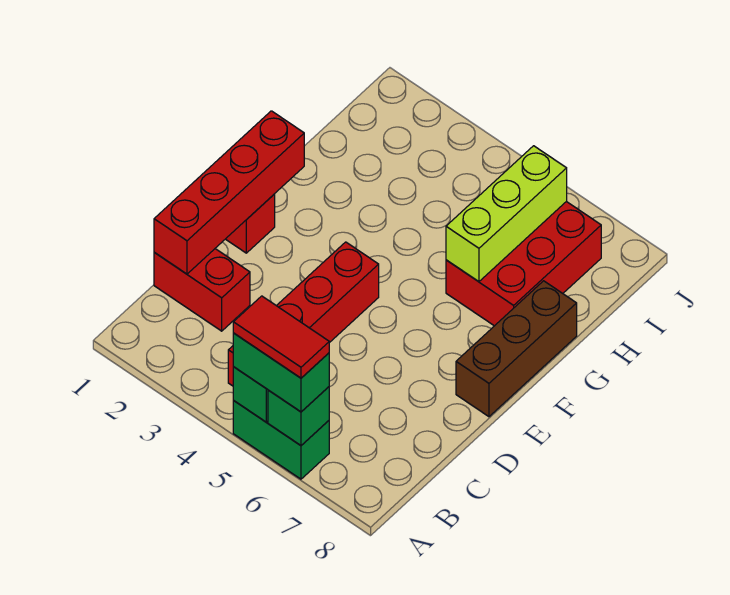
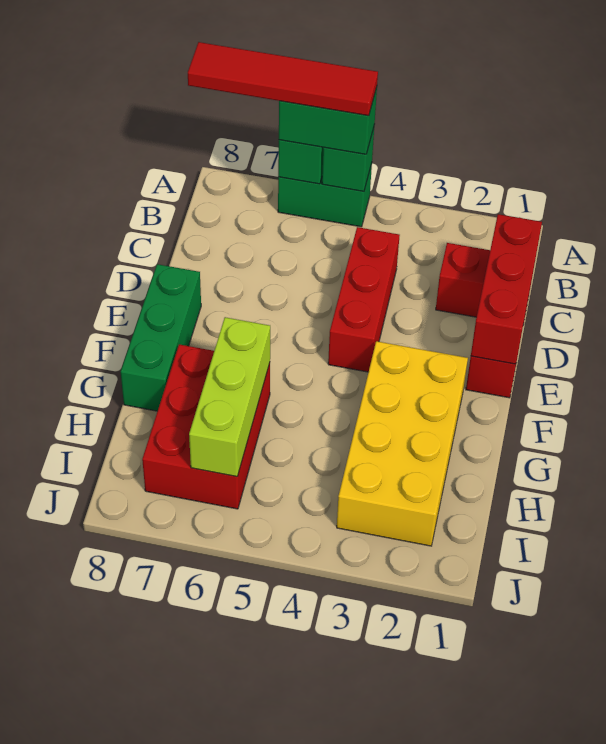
red tile A5:A6 level 4 -> red tile A5:A8 level 4
red brick B4:E4 level 1 -> red brick C4:E4 level 1
red brick C1:F1 level 2 -> red brick C1:E1 level 2
brown brick E8:G8 level 1 -> green brick E8:G8 level 1
none -> yellow brick F2:I3 level 1

